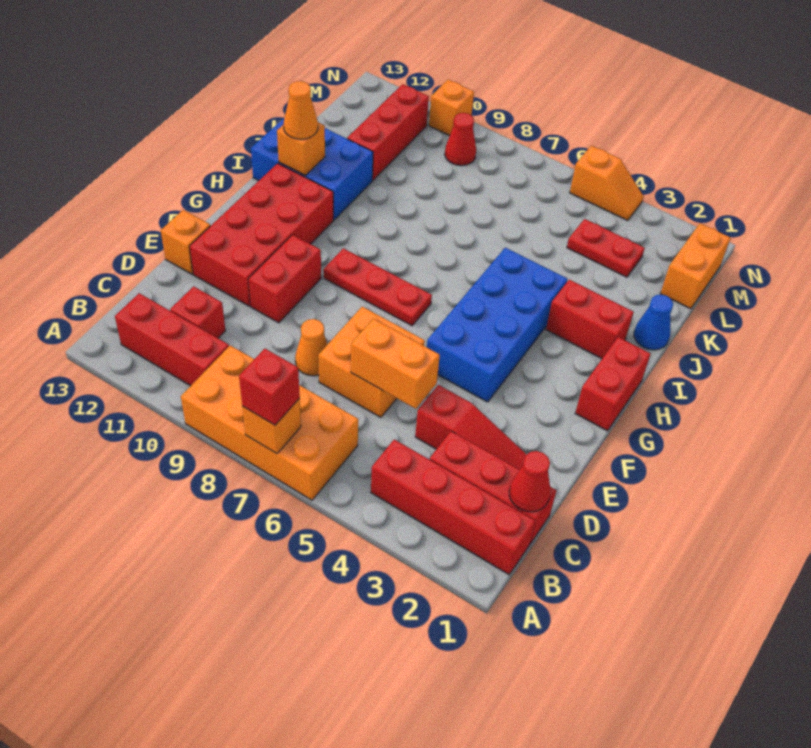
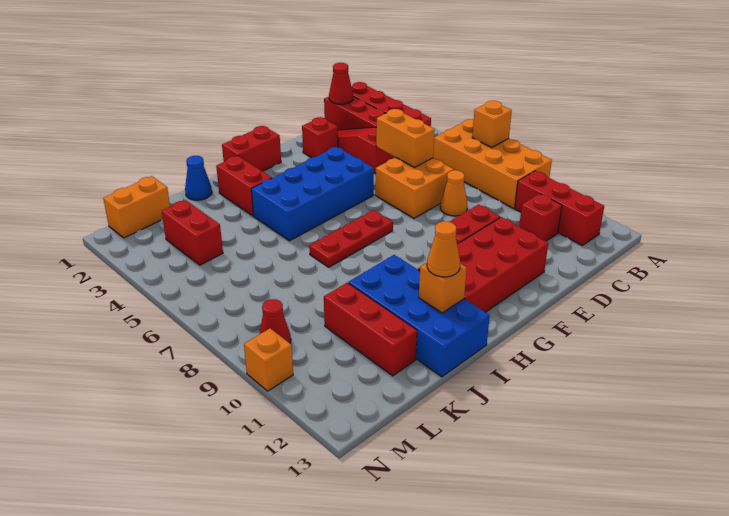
red brick A7 level 3 -> red brick E2 level 1
orange brick E13 level 1 -> none
red plate G7:G9 level 1 -> red plate G7:I7 level 1
blue brick I11:J13 level 1 -> blue brick I10:J13 level 1
red brick K11:M11 level 1 -> red brick K10:K12 level 1
red plate L3:L4 level 1 -> red brick L3:L4 level 1
orange slope N4:N5 level 1 top 5 -> none

